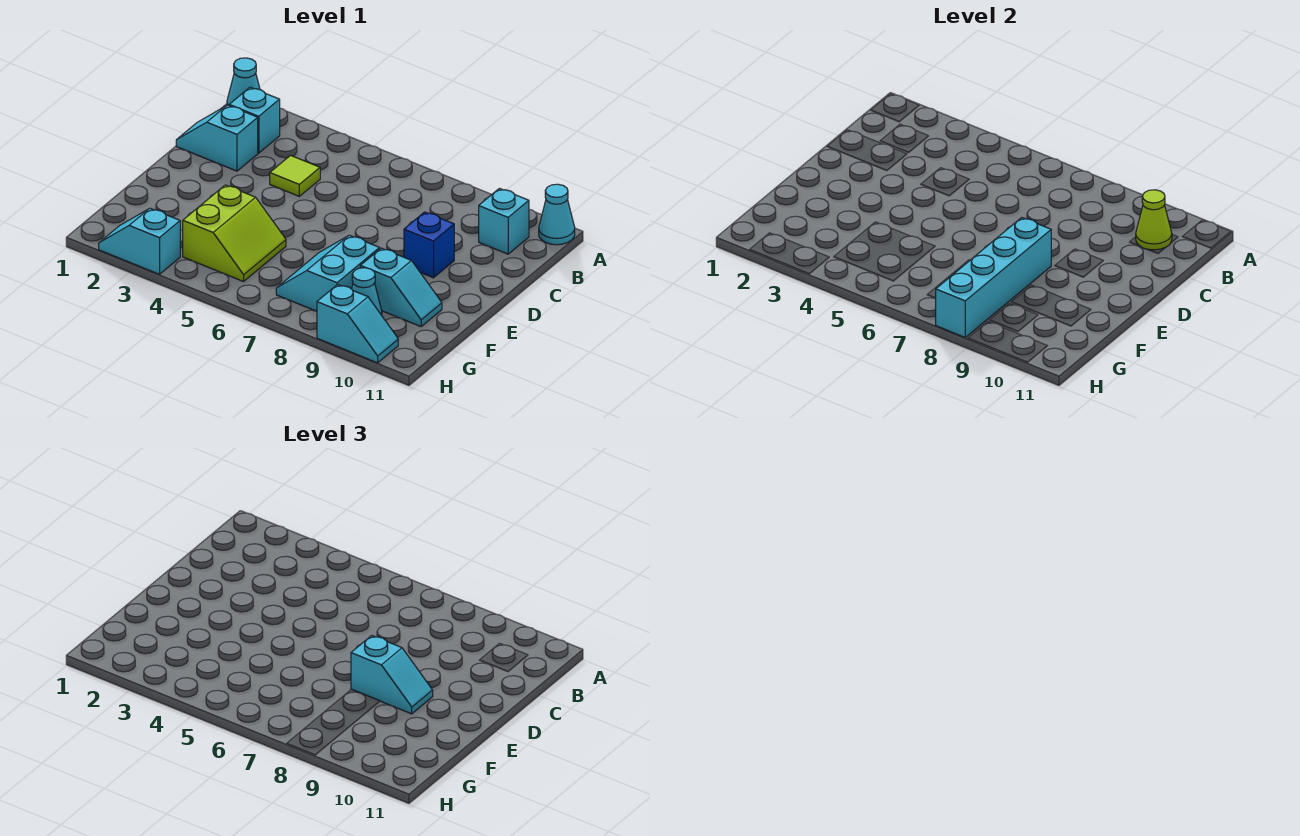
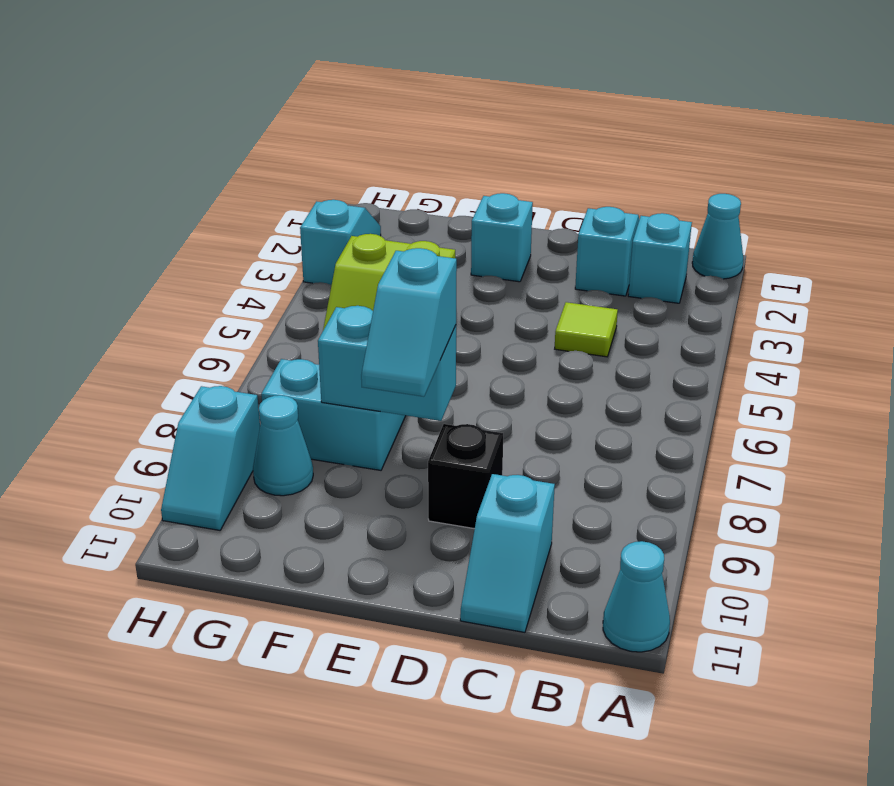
cyan brick B10 level 1 -> cyan brick E2 level 1
lime cone B10 level 2 -> none
blue brick D9 level 1 -> black brick D9 level 1
cyan brick E8:H8 level 2 -> cyan brick E8:F8 level 2
cyan slope F9:F10 level 1 top 9 -> cyan slope C10:C11 level 1 top 10

